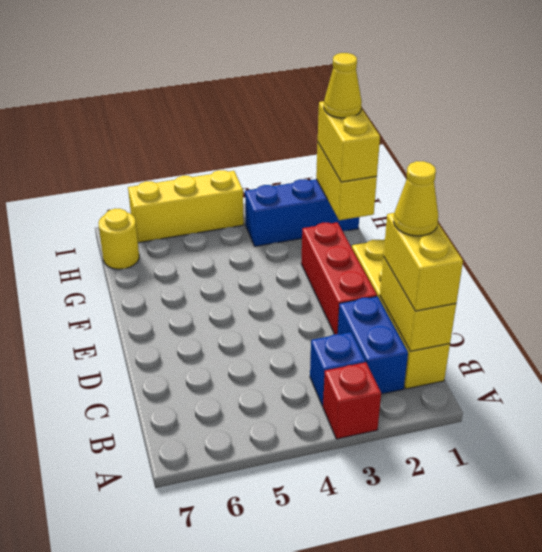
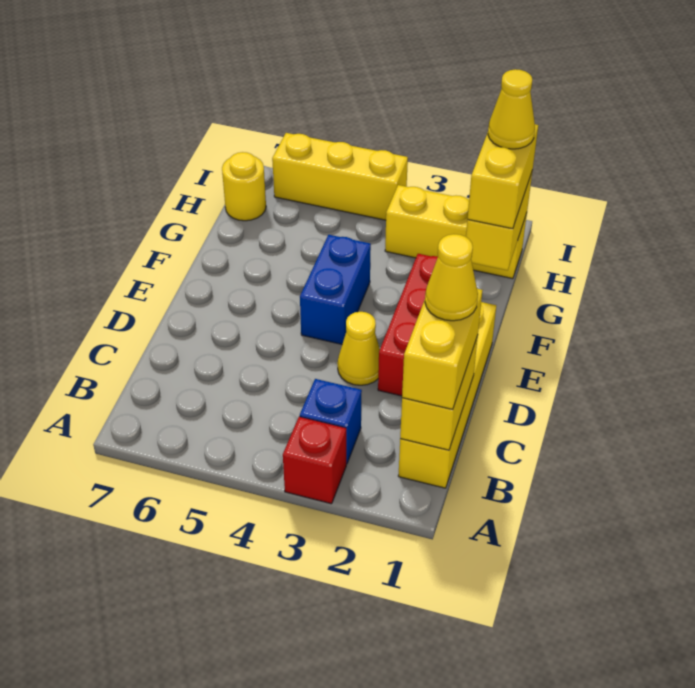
blue brick B2:C2 level 1 -> blue brick E4:F4 level 1
none -> yellow cone D3 level 1
blue brick H1:H3 level 1 -> yellow brick H1:H3 level 1

